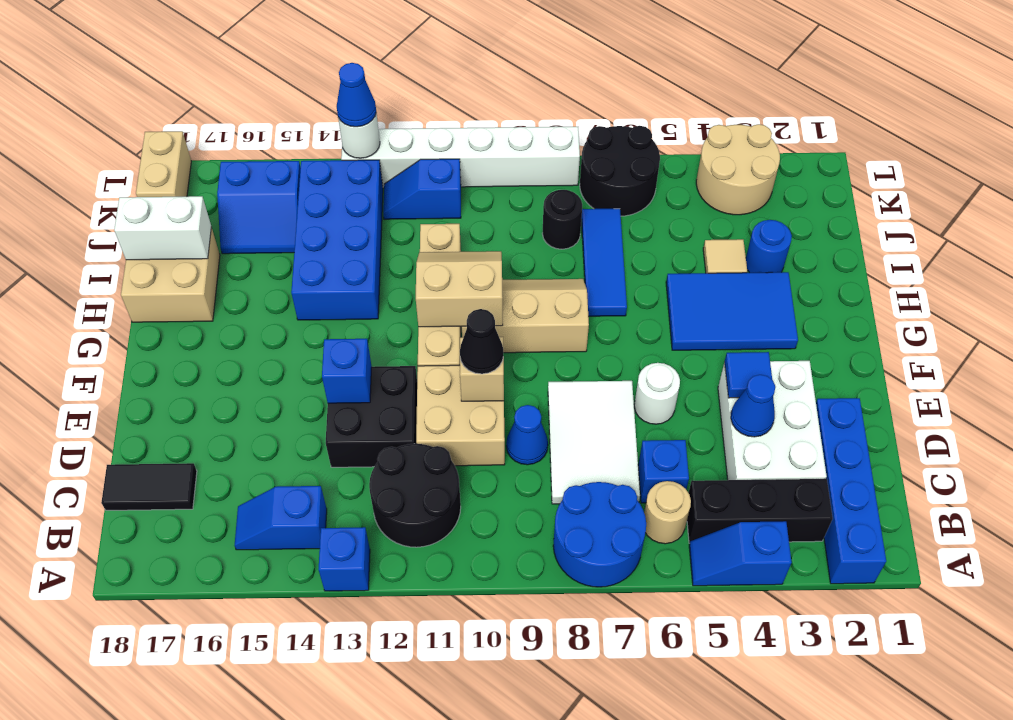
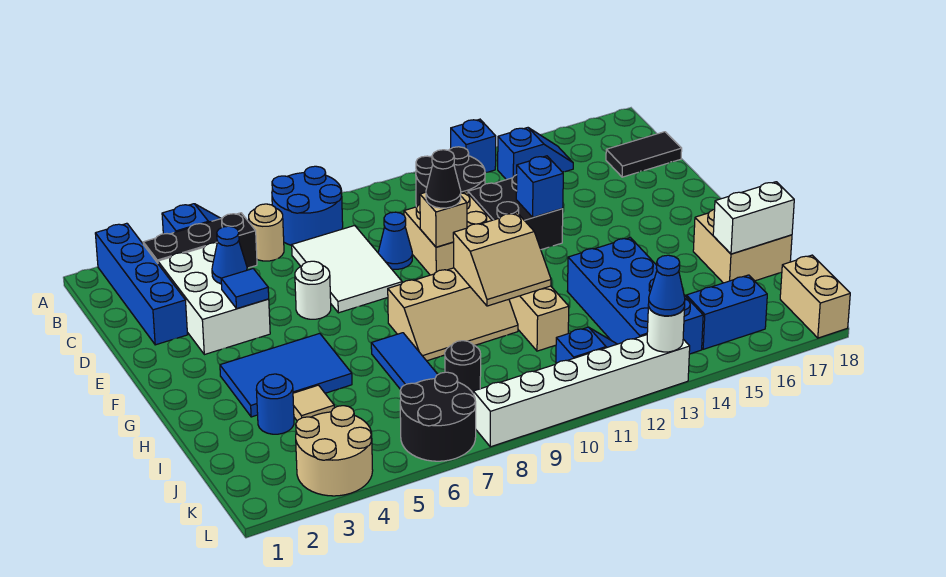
blue brick C6 level 1 -> none

